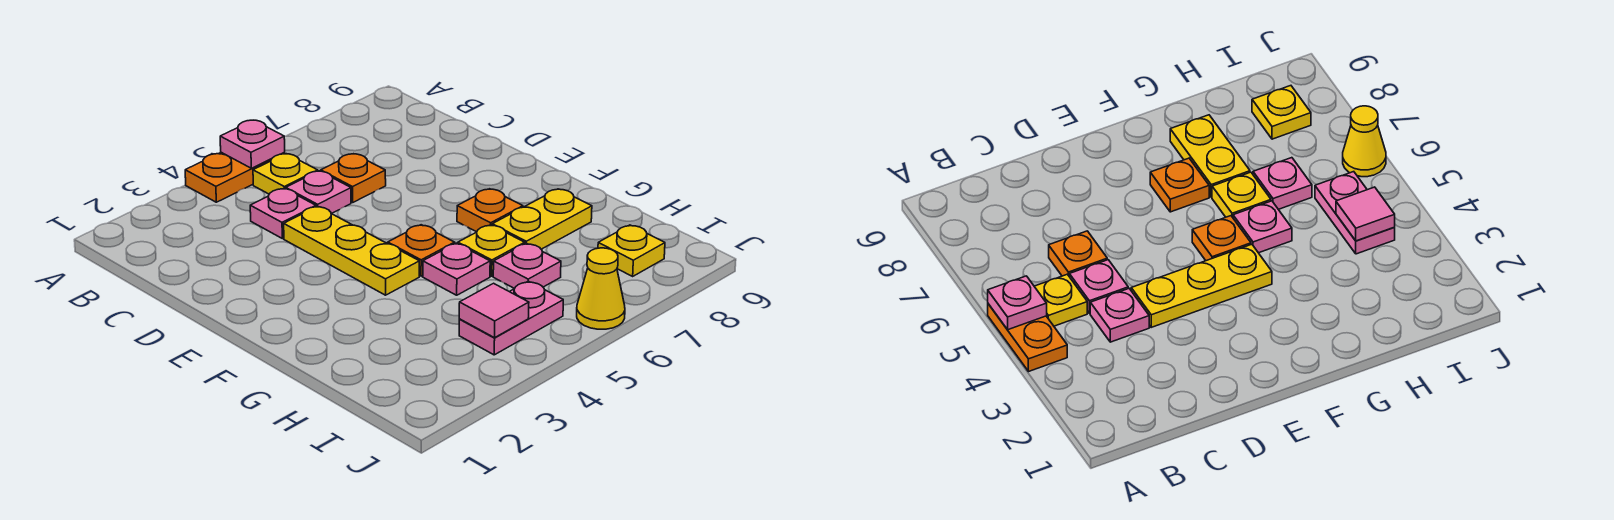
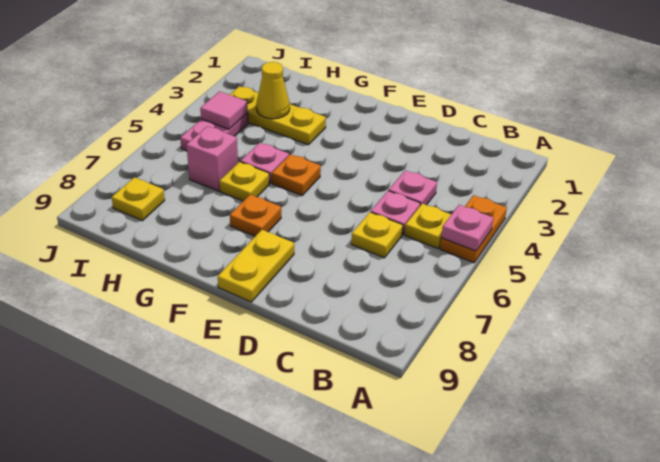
orange plate C6 level 1 -> yellow plate C6 level 1
yellow plate D4:F4 level 1 -> yellow plate G3:I3 level 1
yellow plate G7:G8 level 1 -> yellow plate E8:E9 level 1
pink plate H6 level 1 -> pink brick H6 level 1
yellow cone J6 level 1 -> yellow cone H3 level 2

